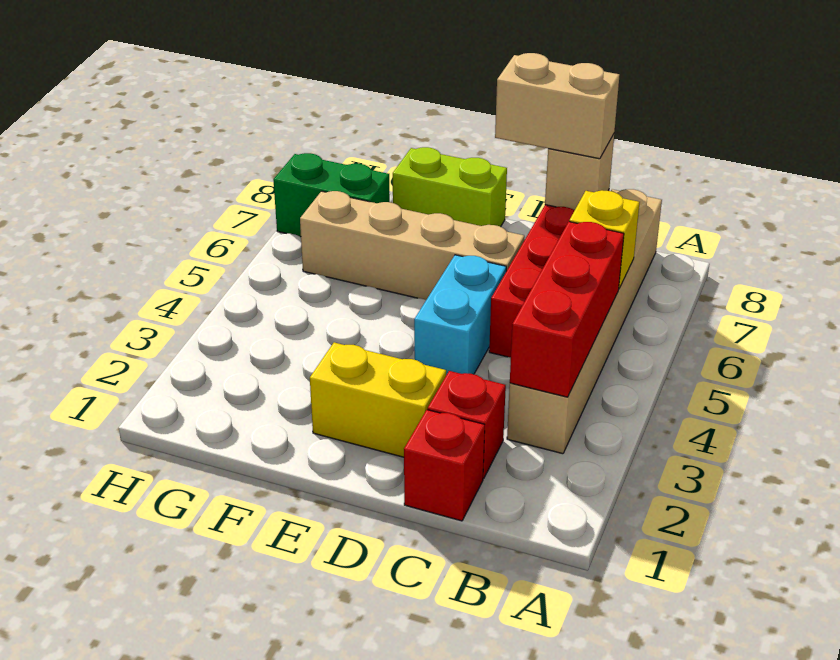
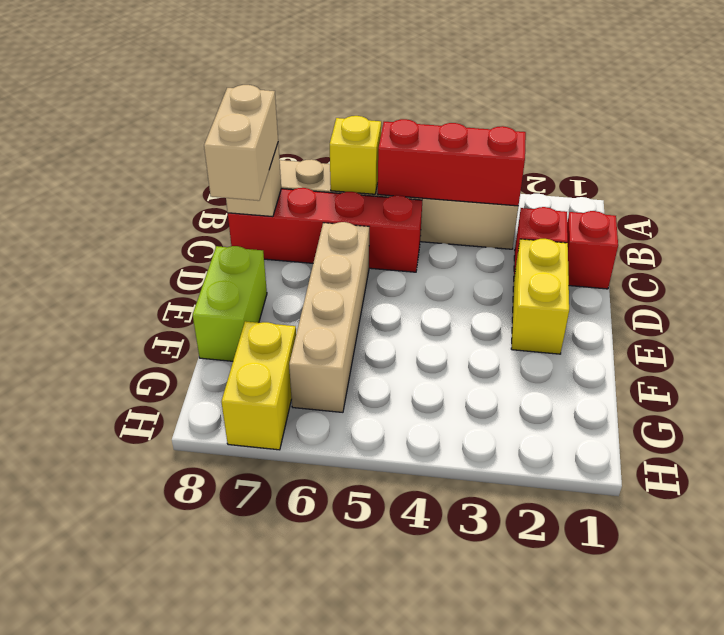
cyan brick D4:D5 level 1 -> none
green brick G7:H7 level 1 -> yellow brick G7:H7 level 1

